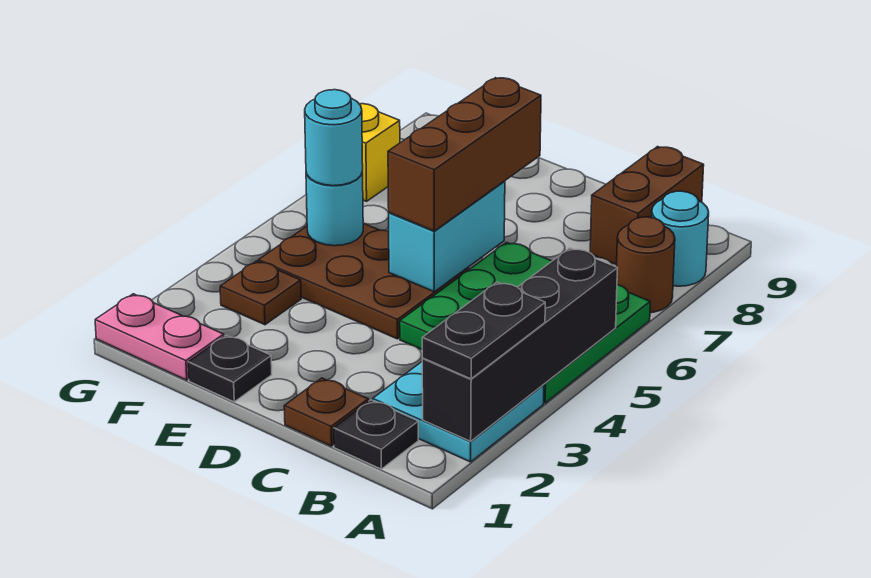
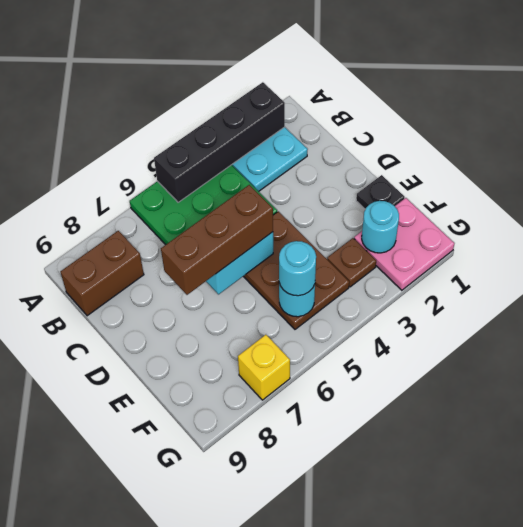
black plate A2:A3 level 3 -> none
brown round brick A7 level 1 -> none
cyan round brick A8 level 1 -> cyan round brick F2 level 2
black plate B1 level 1 -> none
brown plate C1 level 1 -> none
pink plate F1:G1 level 1 -> pink plate F1:G2 level 1

